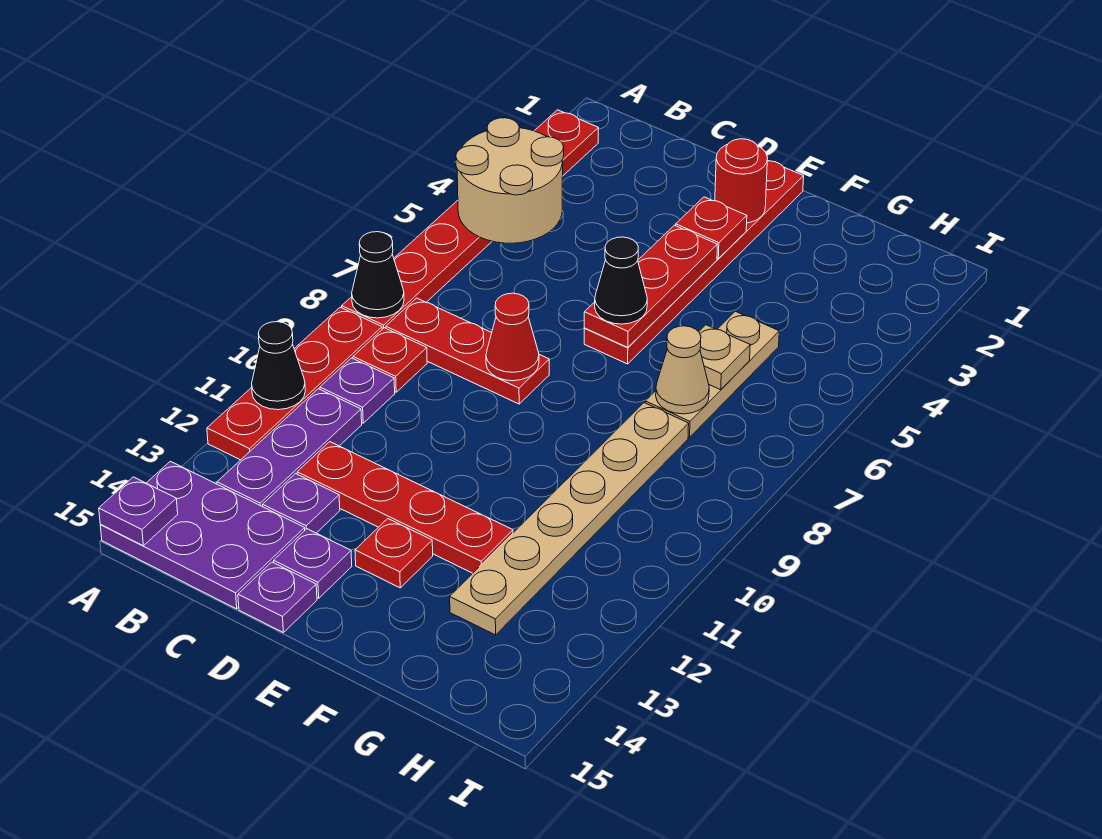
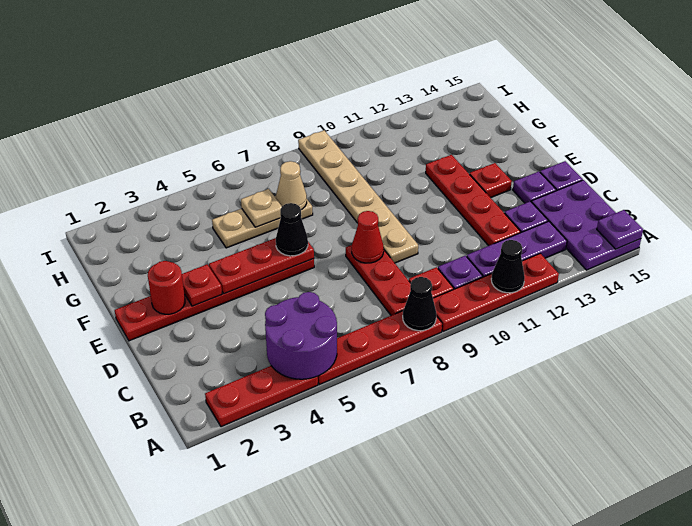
tan round brick A4:B5 level 2 -> purple round brick A4:B5 level 2
tan plate G8:G13 level 1 -> tan plate D9:I9 level 1

